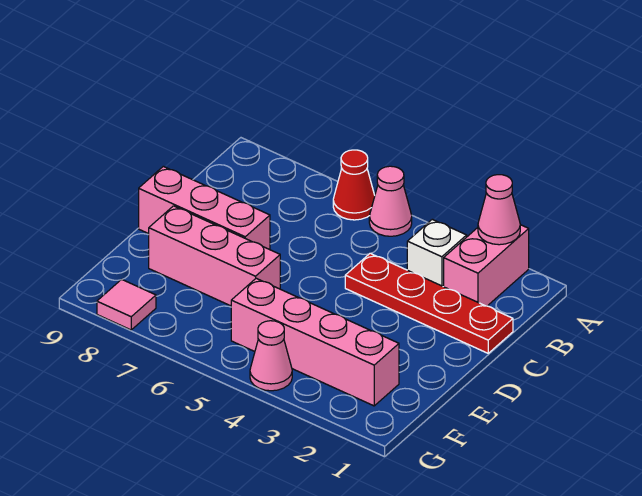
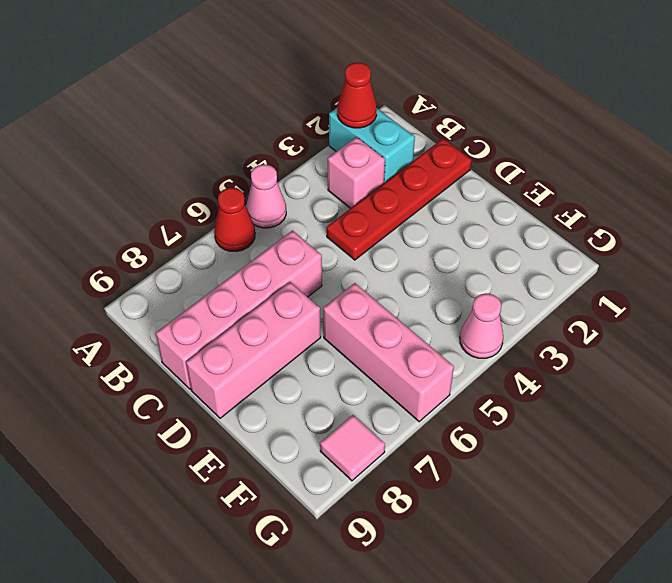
pink brick A2:B2 level 1 -> cyan brick A2:B2 level 1
pink cone A2 level 2 -> red cone A2 level 2
white brick B3 level 1 -> pink brick B3 level 1
pink brick E6:E8 level 1 -> pink brick E6:G6 level 1
pink brick F2:F5 level 1 -> pink brick C6:C9 level 1

